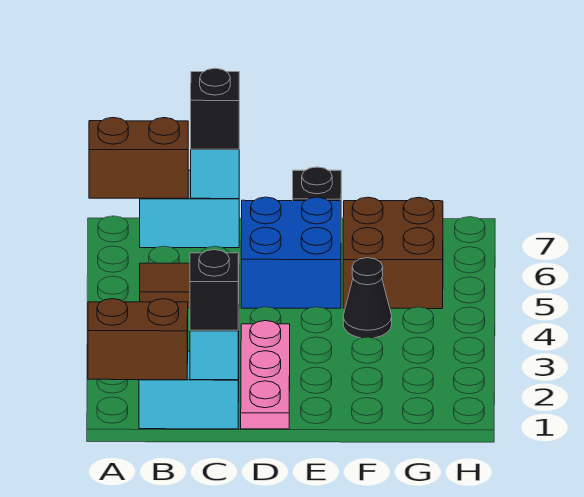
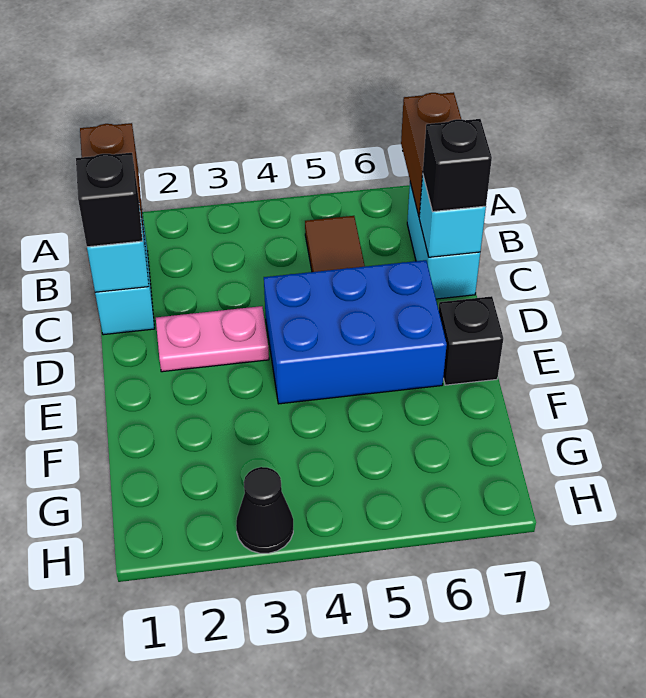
pink plate D1:D3 level 1 -> pink plate D2:D3 level 1
blue brick D5:E6 level 1 -> blue brick D4:E6 level 1
black cone F4 level 1 -> black cone H3 level 1
brown brick F5:G6 level 1 -> none

